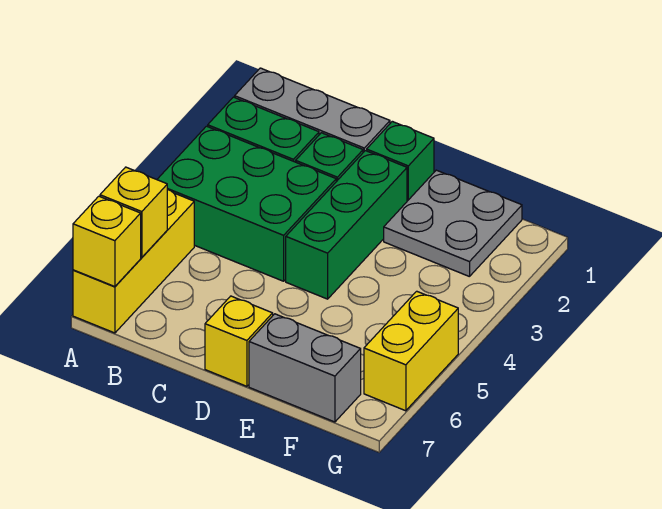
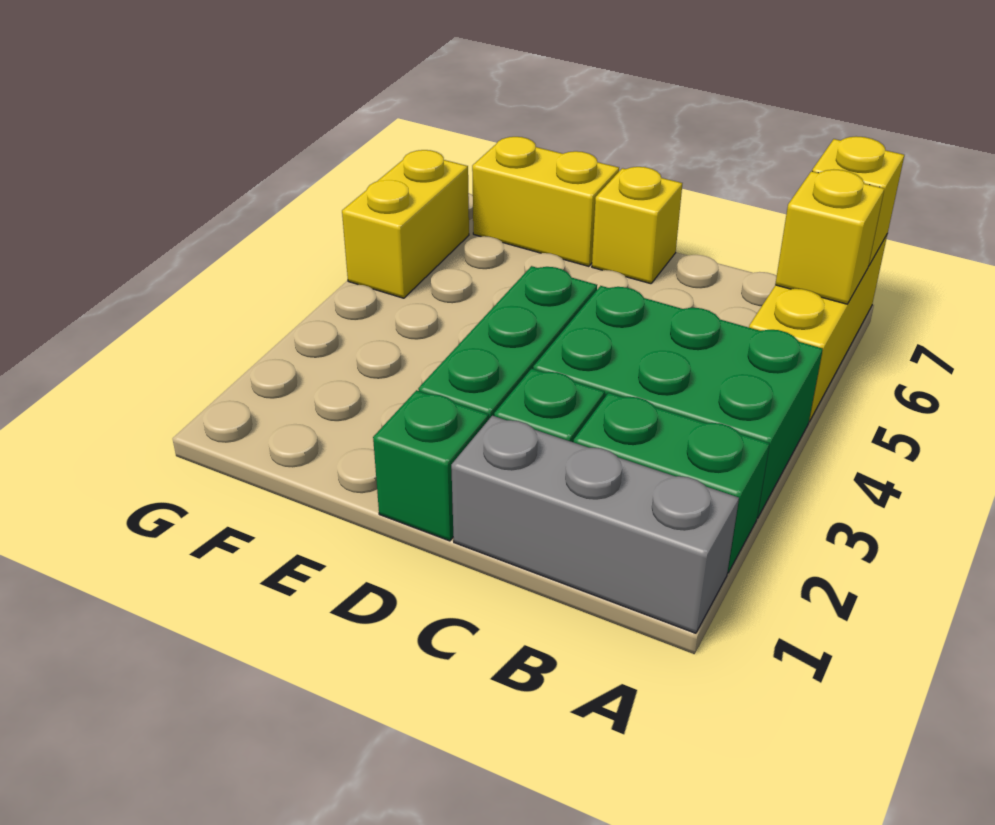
grey plate E1:F2 level 1 -> none
grey brick E7:F7 level 1 -> yellow brick E7:F7 level 1

